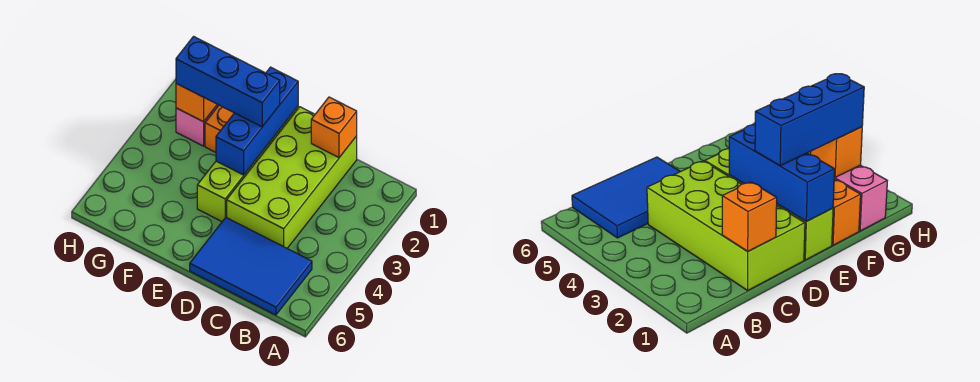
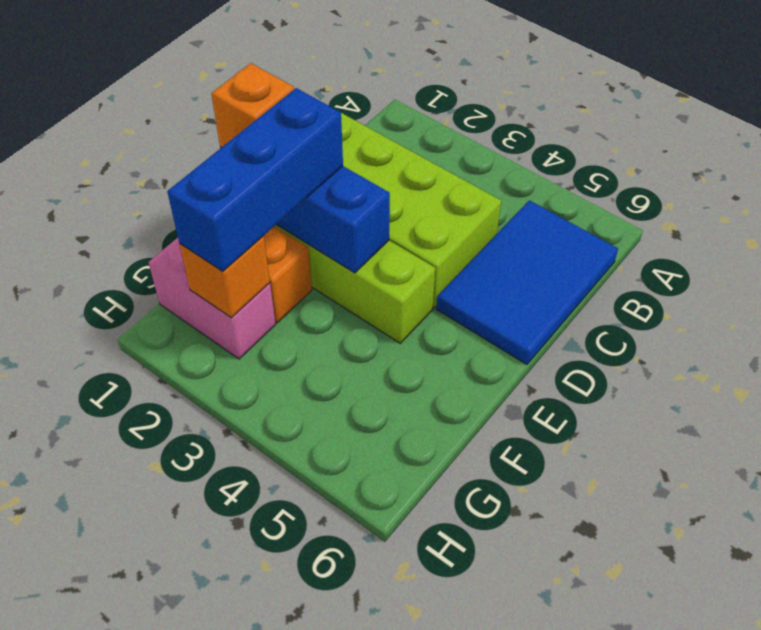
orange brick C1 level 2 -> orange brick E1 level 3

